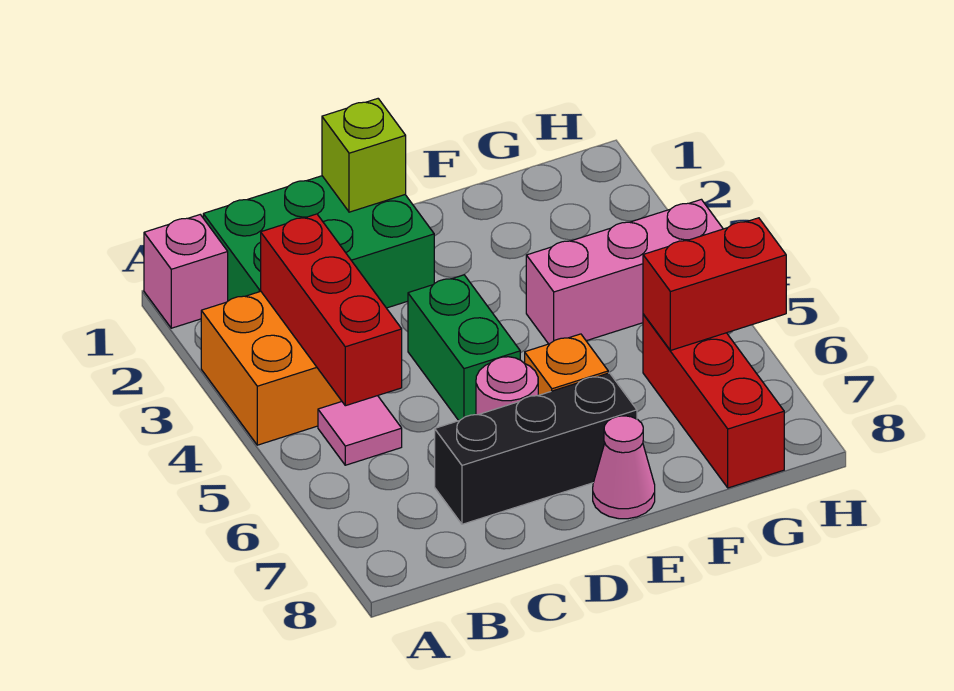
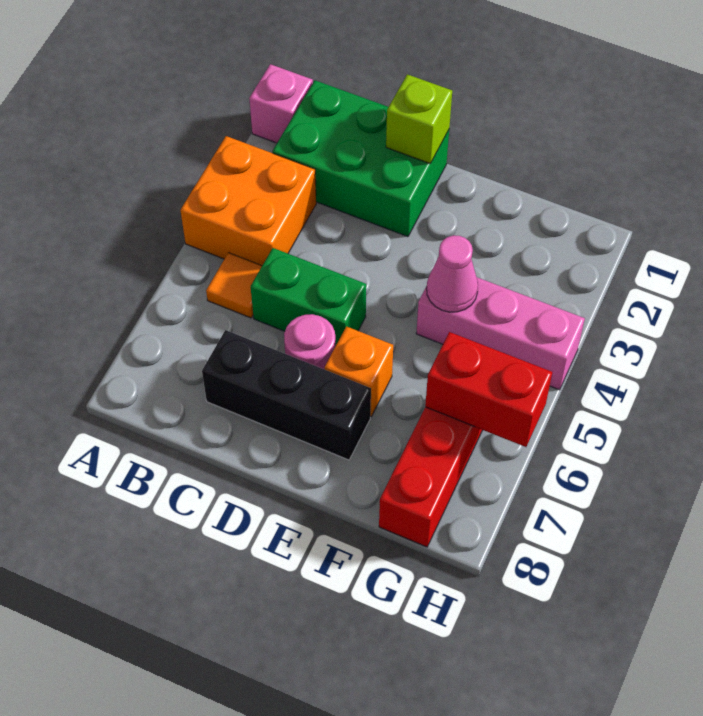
red brick B3:B5 level 2 -> none
pink tile B5 level 1 -> orange tile B5 level 1
green brick D4:D5 level 1 -> green brick C5:D5 level 1
pink cone E8 level 1 -> pink cone F4 level 2

